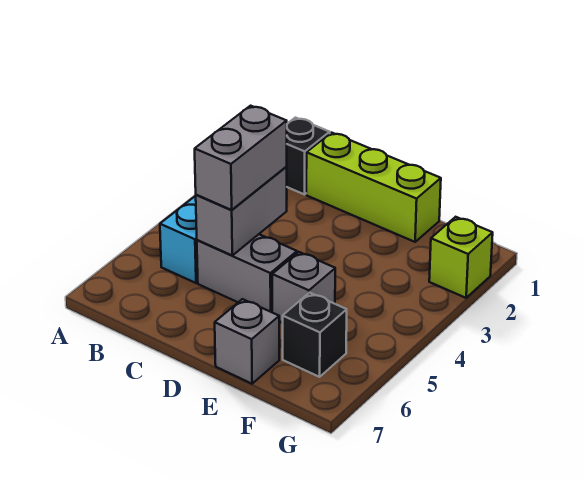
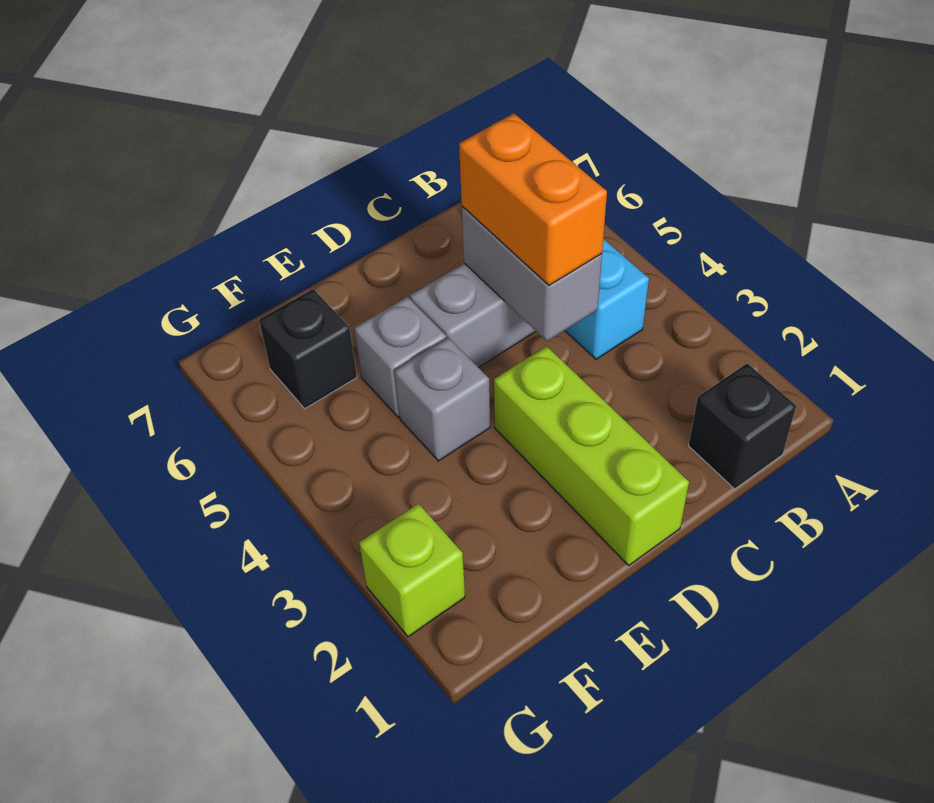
lime brick C1:E1 level 1 -> lime brick D1:D3 level 1
grey brick C4:C5 level 3 -> orange brick C4:C5 level 3
grey brick E7 level 1 -> grey brick E4 level 1

